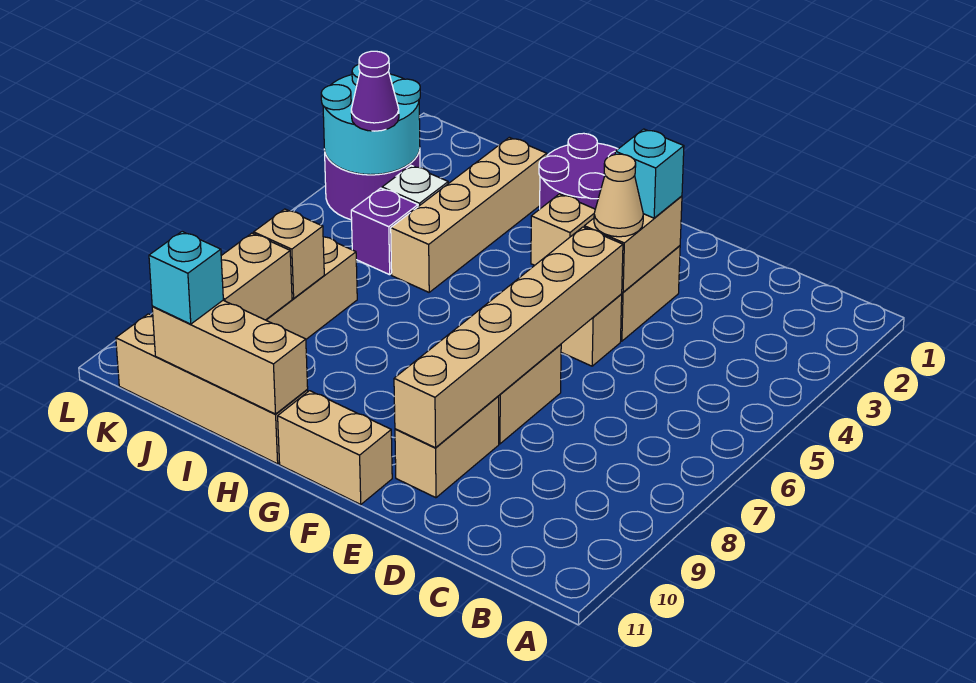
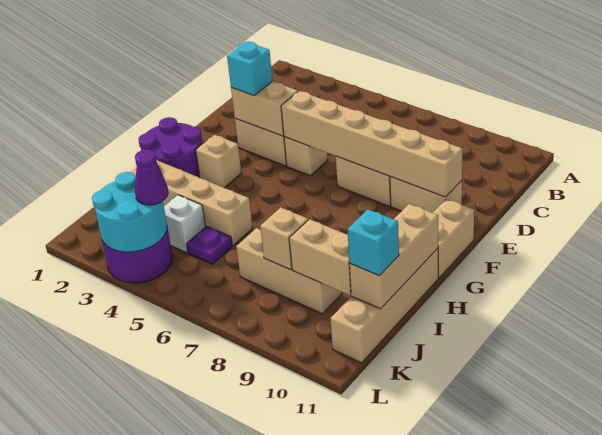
tan cone E4 level 3 -> none
purple brick J5 level 1 -> purple plate J5 level 1

